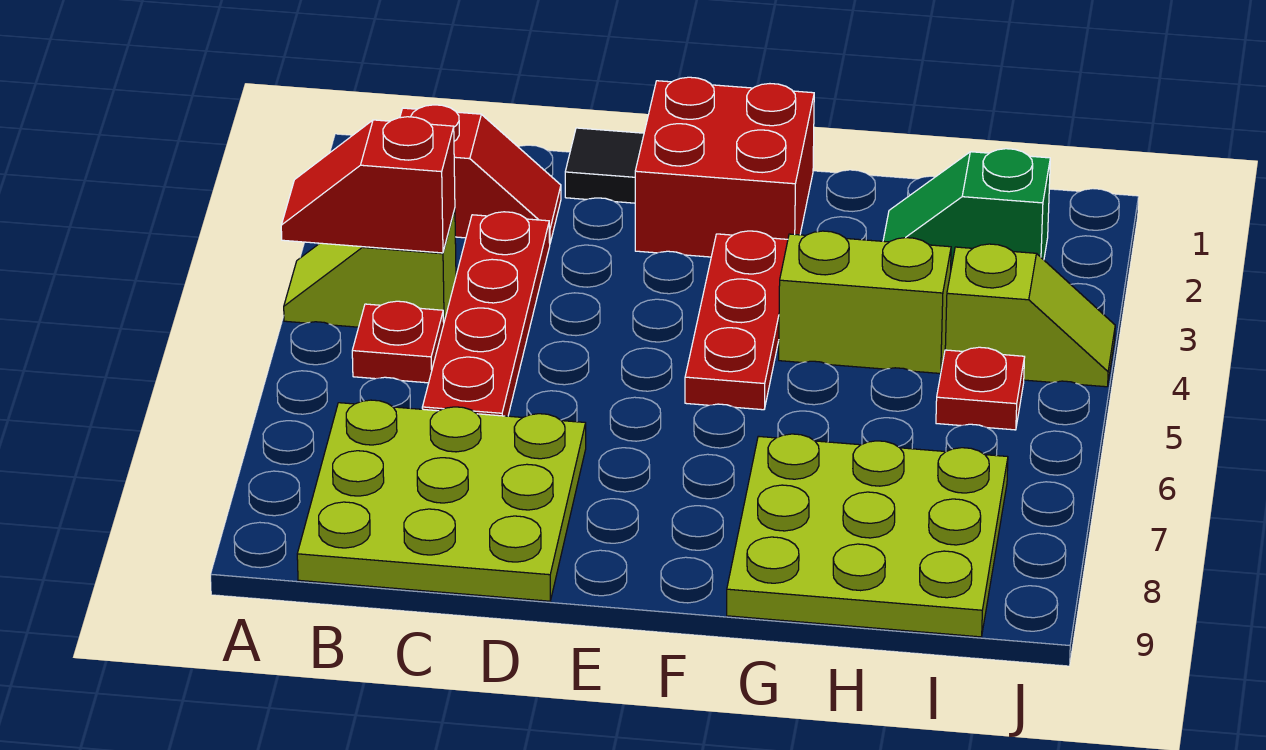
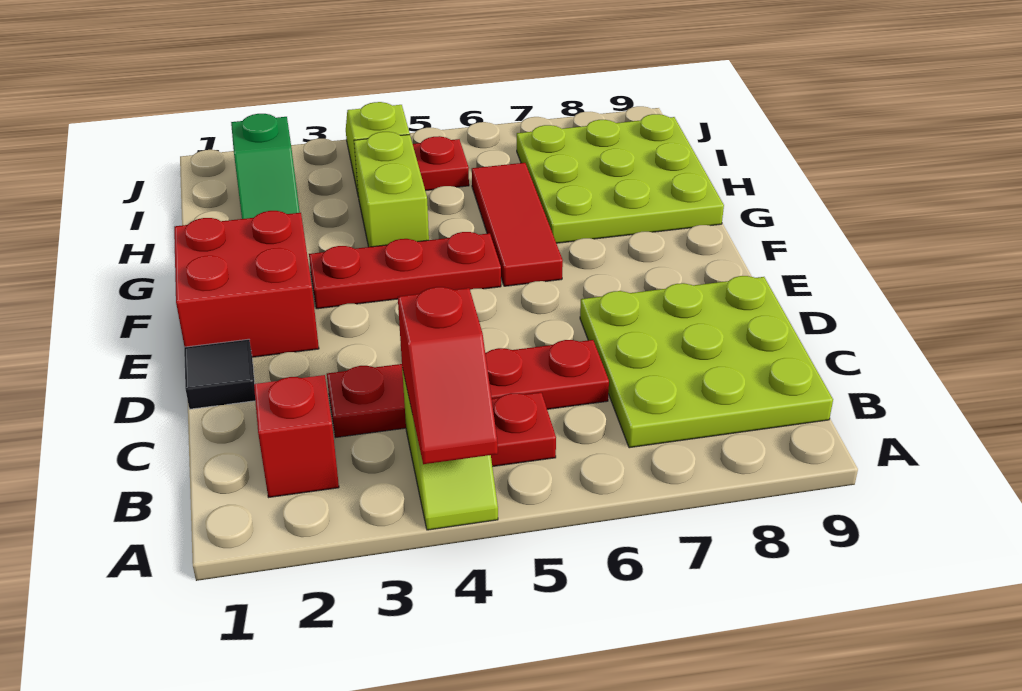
none -> red tile F6:H6 level 1

